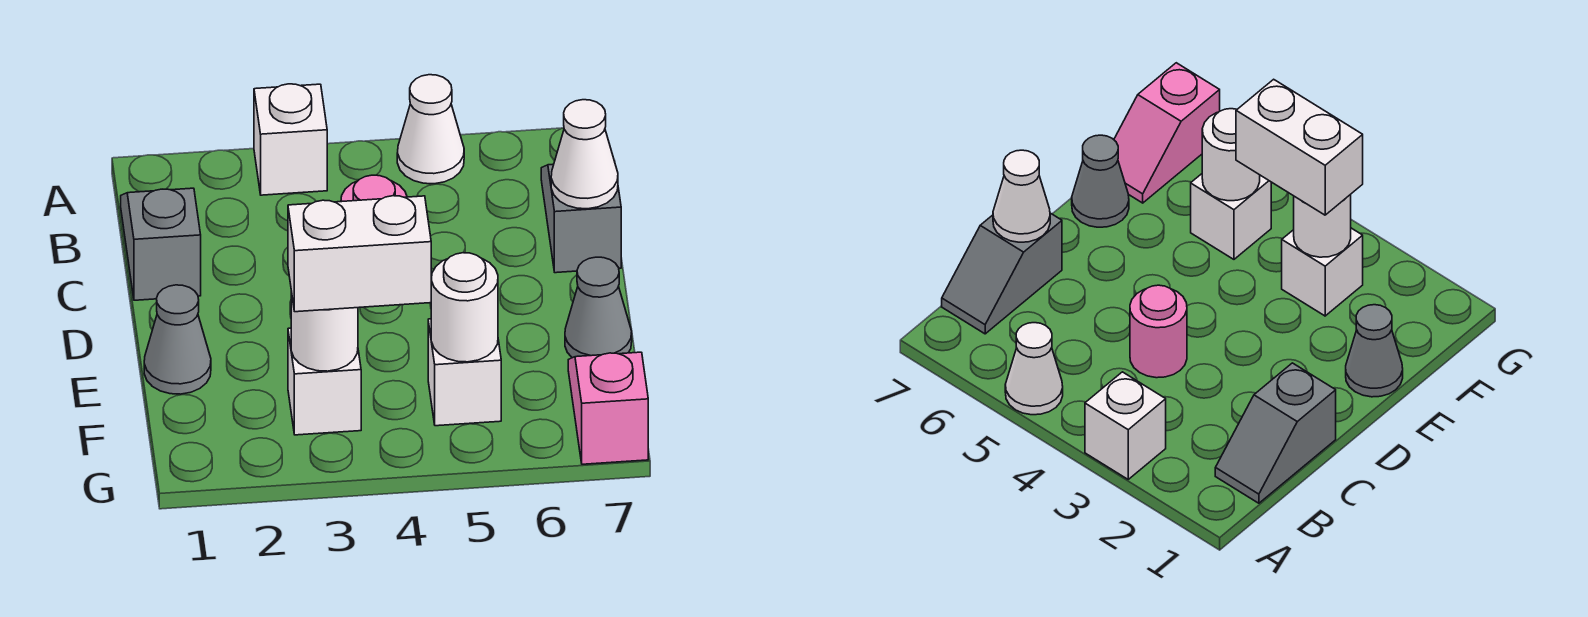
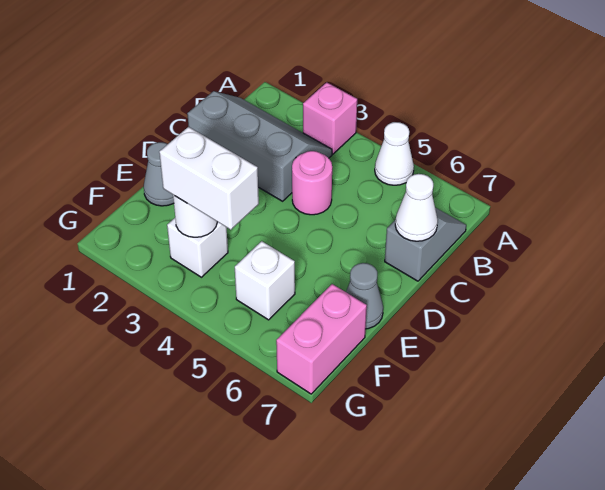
white brick A3 level 1 -> pink brick A3 level 1
grey slope B1:C1 level 1 top C -> grey slope B1:C3 level 1 top C
white round brick F5 level 2 -> none
pink slope F7:G7 level 1 top G -> pink brick F7:G7 level 1

